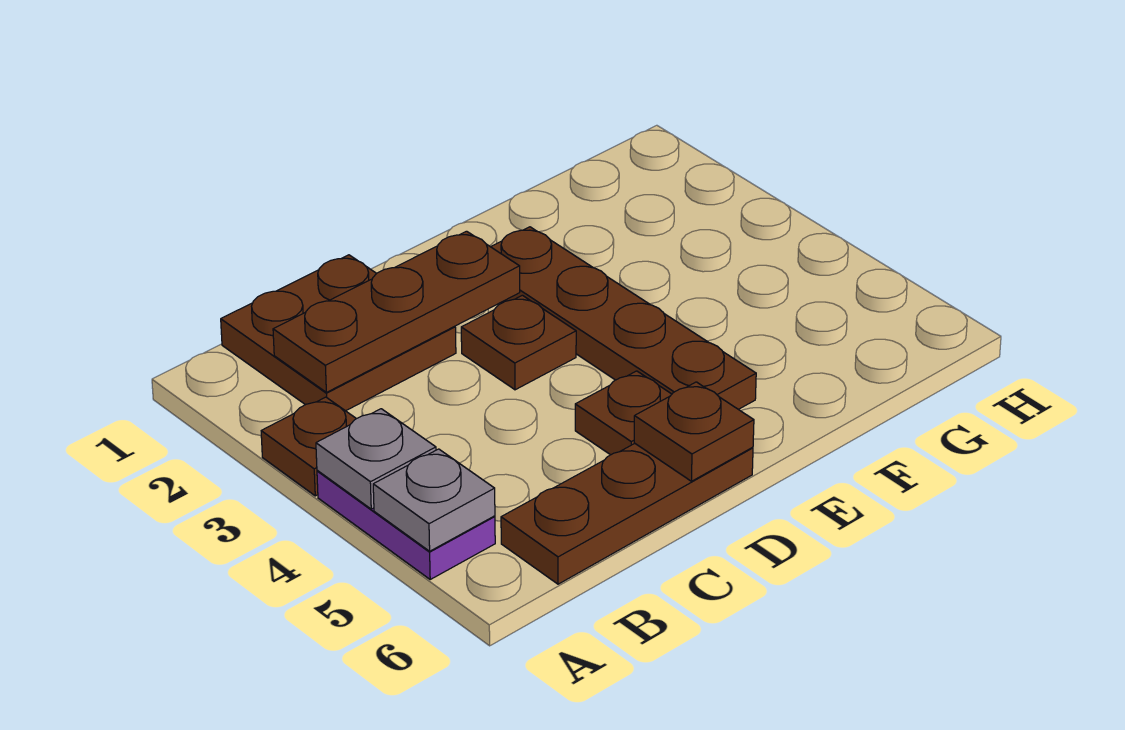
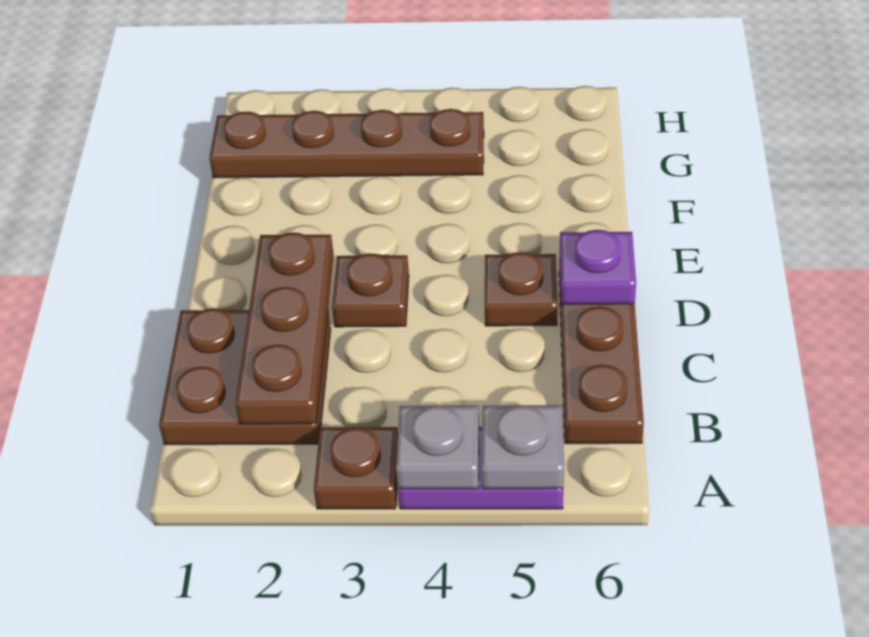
brown plate D6 level 2 -> purple plate D6 level 2
brown plate E2:E5 level 1 -> brown plate G1:G4 level 1

